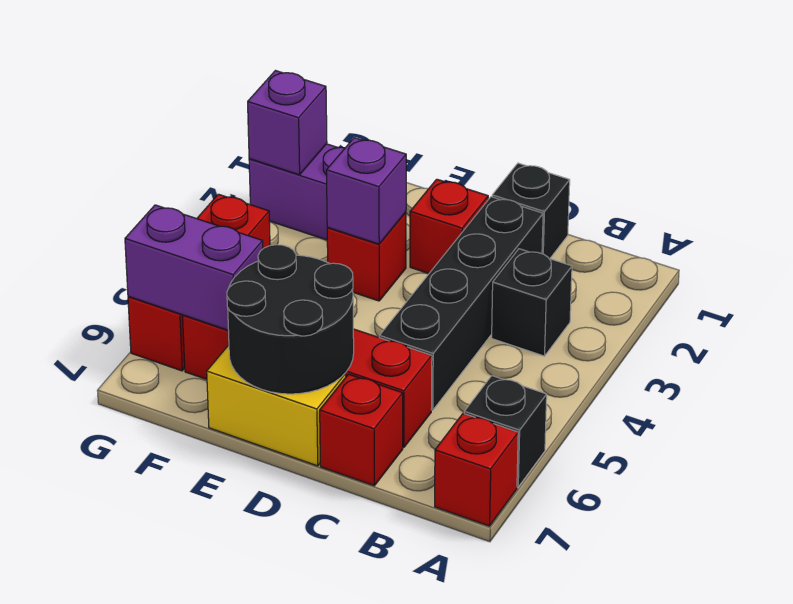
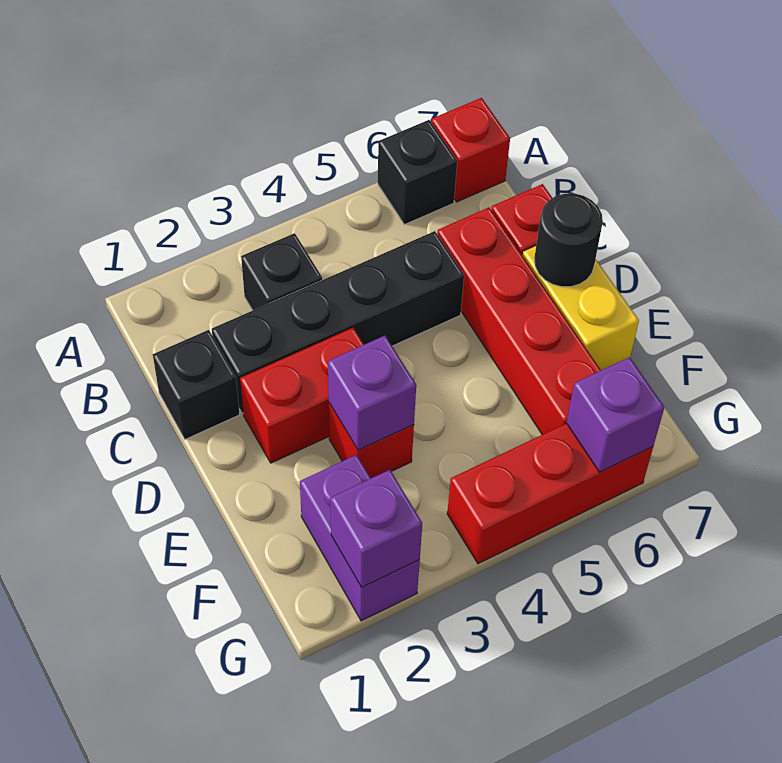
red brick D2 level 1 -> red brick D2:D3 level 1
black round brick D6:E7 level 2 -> black round brick D7 level 2
purple brick F6:G6 level 2 -> purple brick G6 level 2

